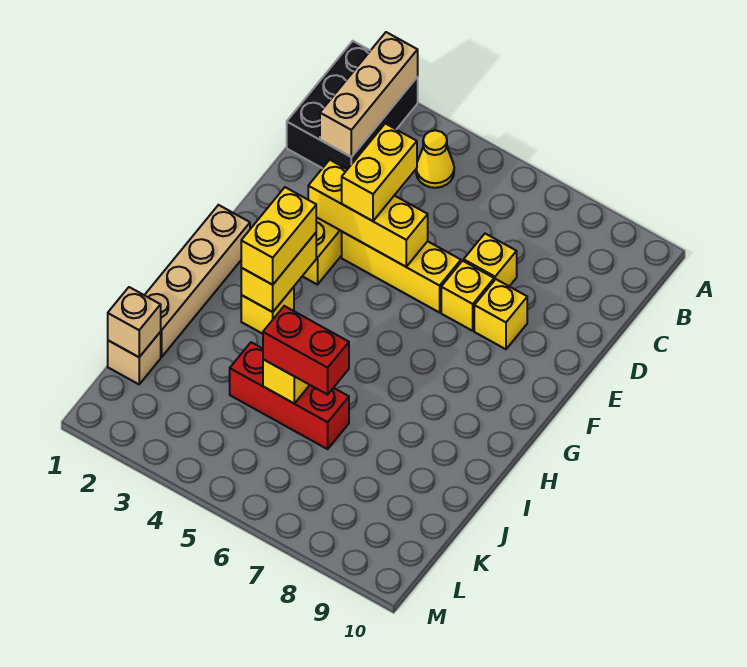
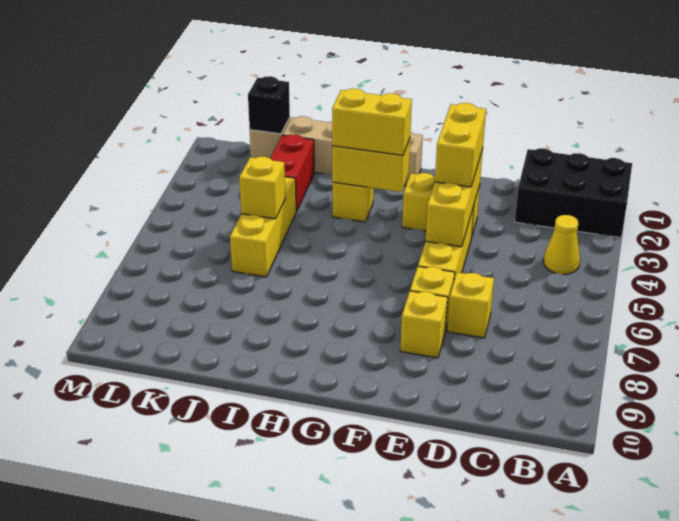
tan brick A2:C2 level 2 -> none
yellow brick D4:E4 level 3 -> yellow brick E3:E4 level 3
red brick J4:J6 level 1 -> yellow brick J4:J6 level 1
red brick J5:J6 level 3 -> red brick J2:J3 level 1
tan brick K1 level 2 -> black brick K1 level 2

